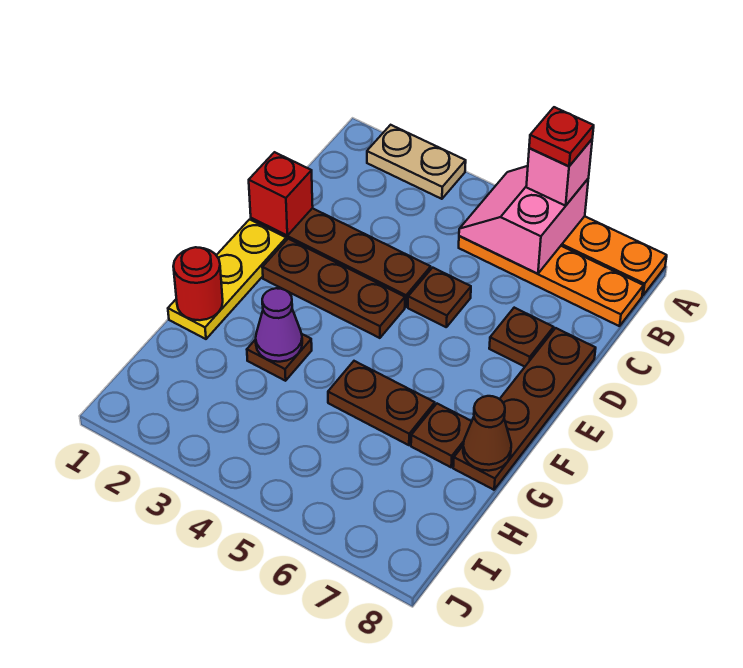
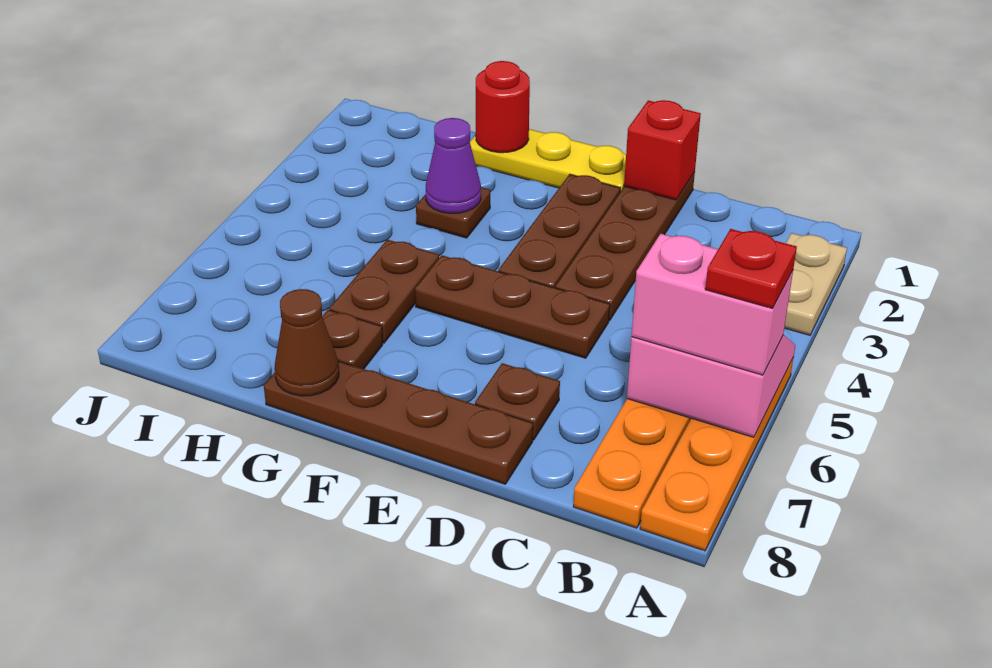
pink brick A6 level 3 -> pink brick A6:B6 level 3
brown plate D5 level 1 -> brown plate D5:F5 level 1

